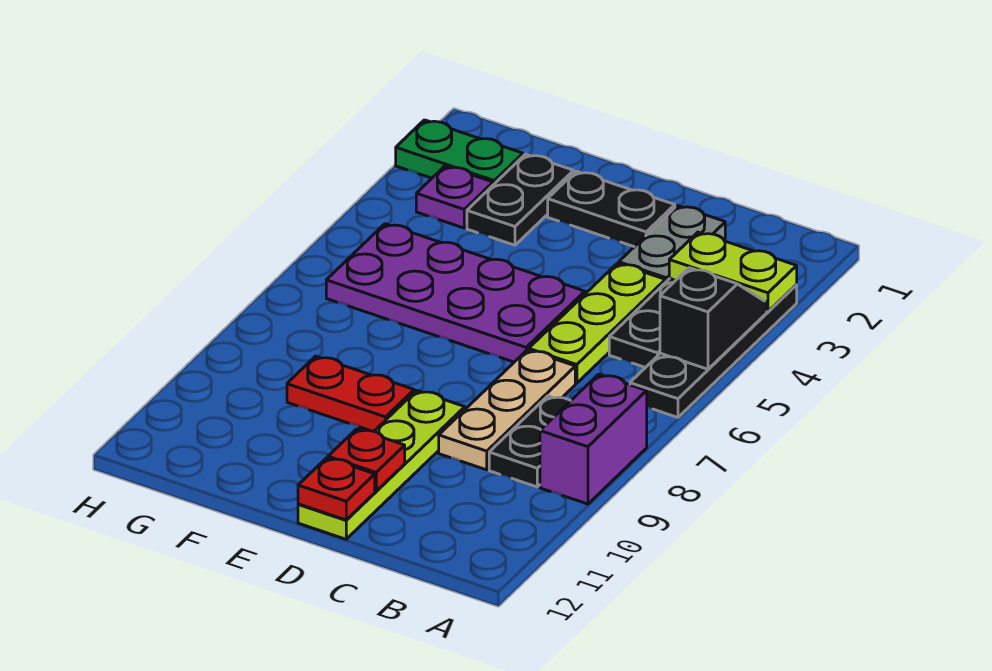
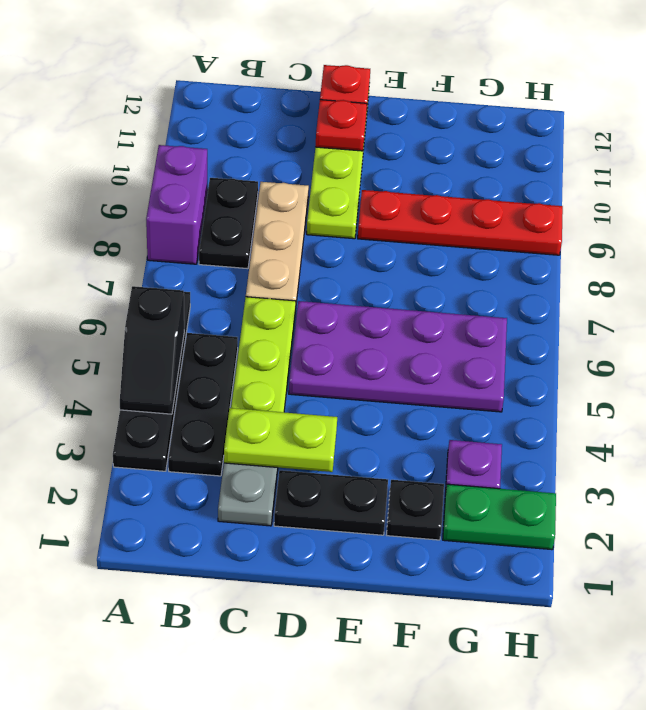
lime plate A3:B3 level 2 -> lime plate C3:D3 level 2
red plate E9:F9 level 1 -> red plate E9:H9 level 1
black plate F2:F3 level 1 -> black plate F2 level 1

